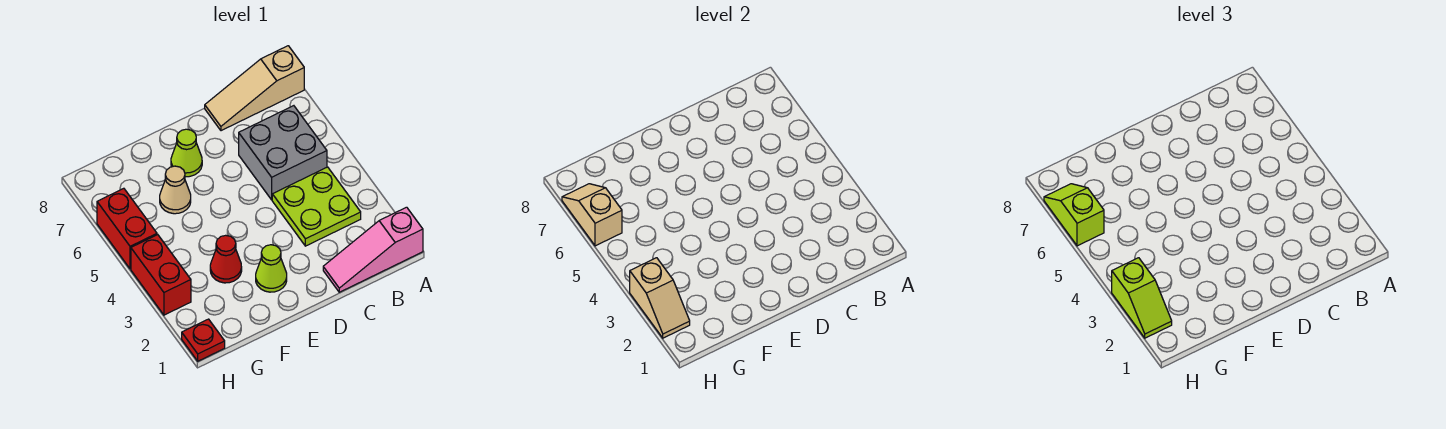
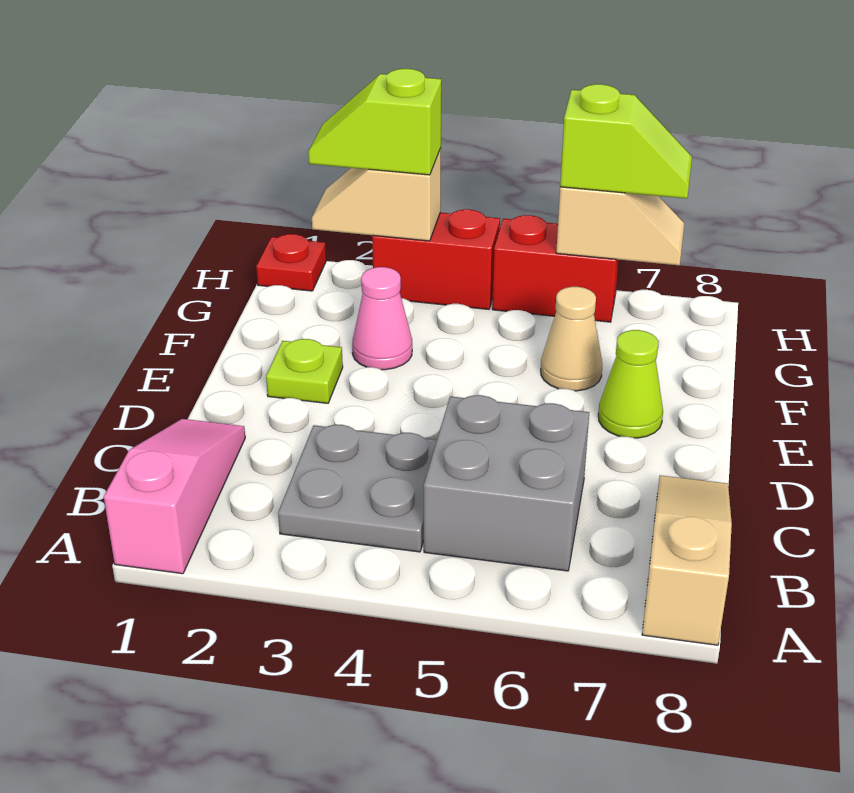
lime plate B3:C4 level 1 -> grey plate B3:C4 level 1
lime cone E2 level 1 -> lime plate E2 level 1
red cone F3 level 1 -> pink cone F3 level 1

